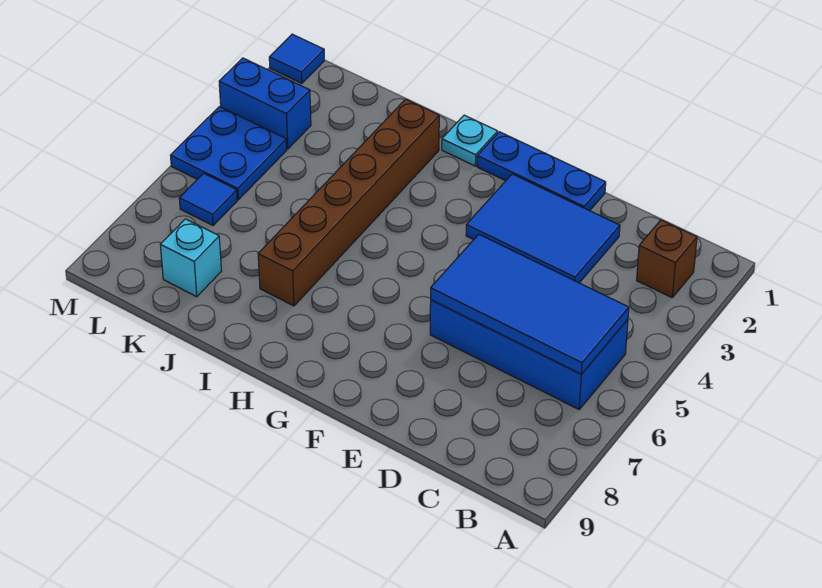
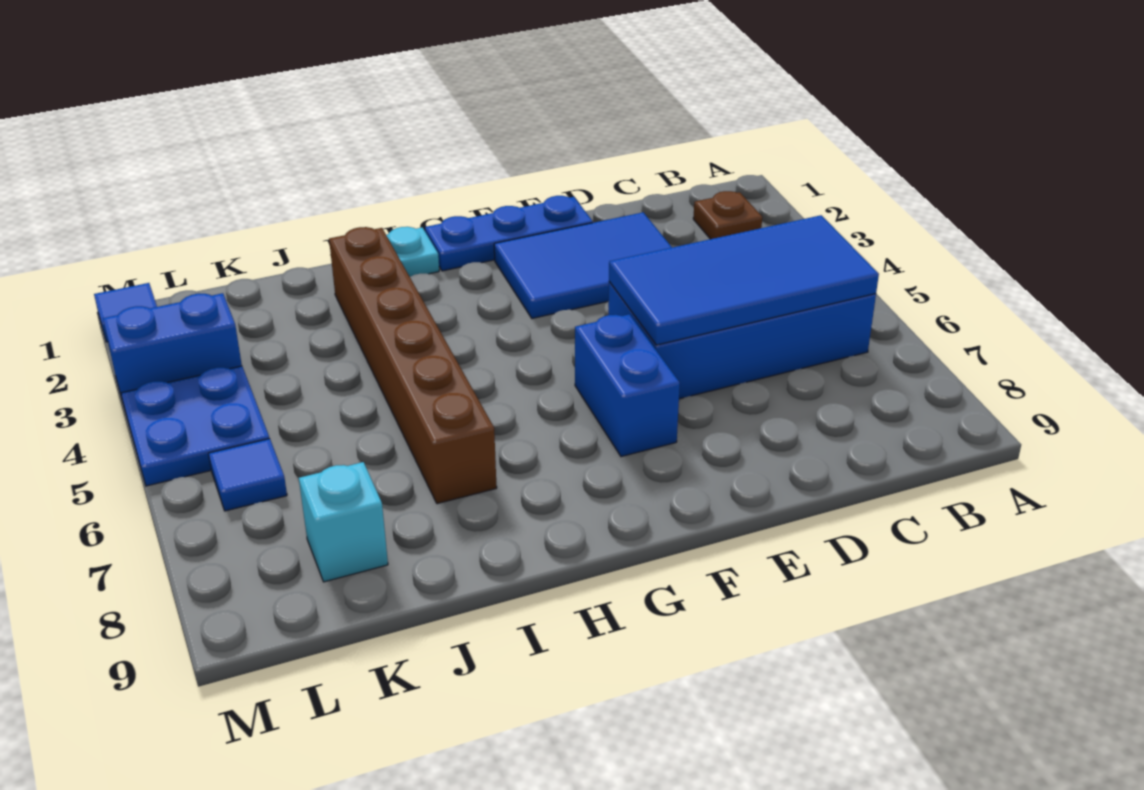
brown brick B2 level 1 -> brown plate B2 level 1
none -> blue brick F6:F7 level 1

